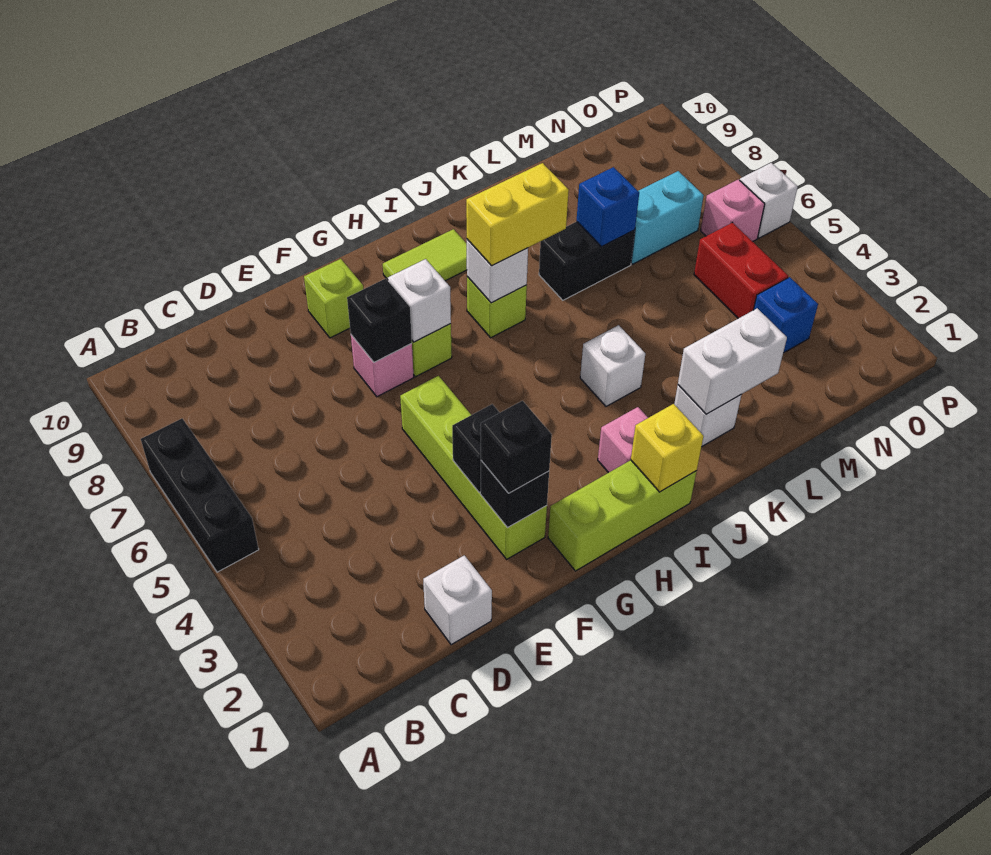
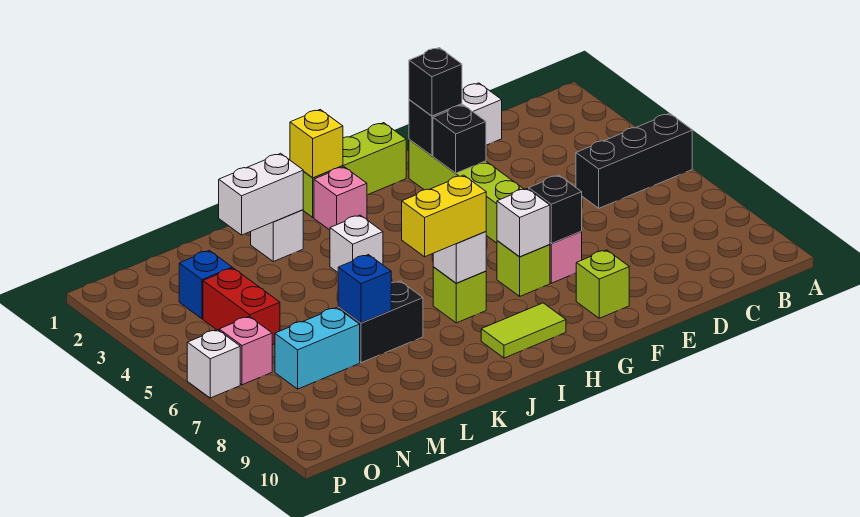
black brick A5:A7 level 1 -> black brick A5:C5 level 1

